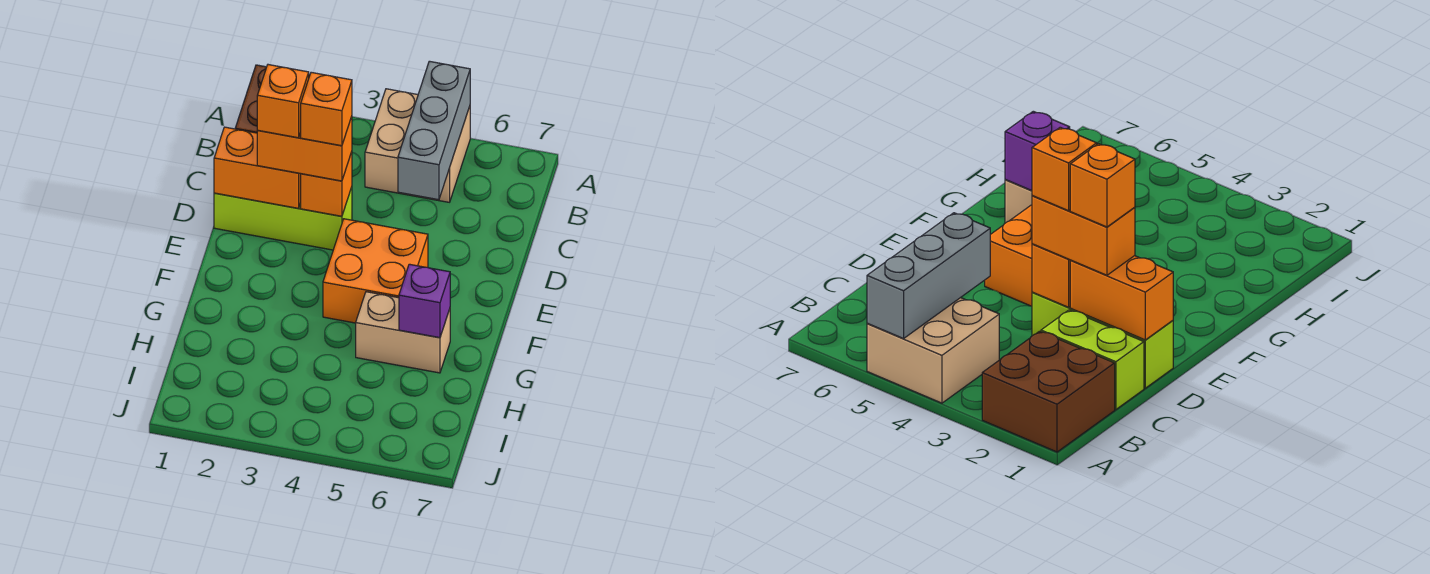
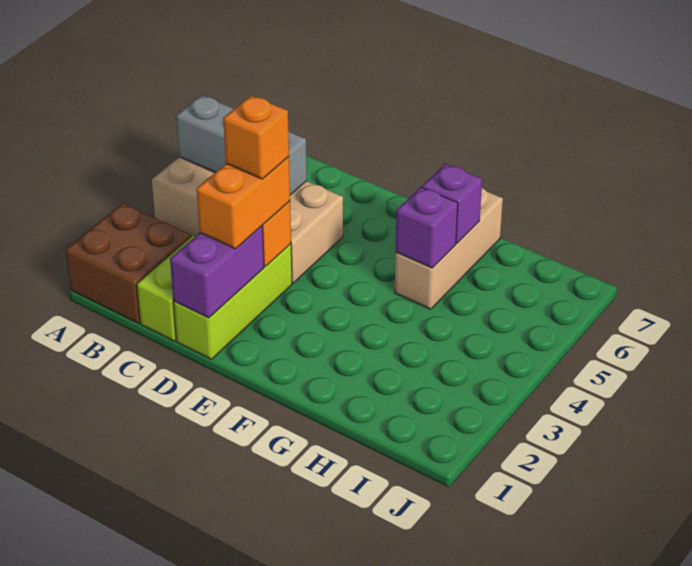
tan brick A4:B5 level 1 -> tan brick A4:D5 level 1
orange brick D1:D2 level 2 -> purple brick D1:D2 level 2
orange brick D2 level 4 -> none
orange brick E4:F5 level 1 -> none
tan brick G5:G6 level 1 -> tan brick G5:G7 level 1
none -> purple brick G5 level 2

